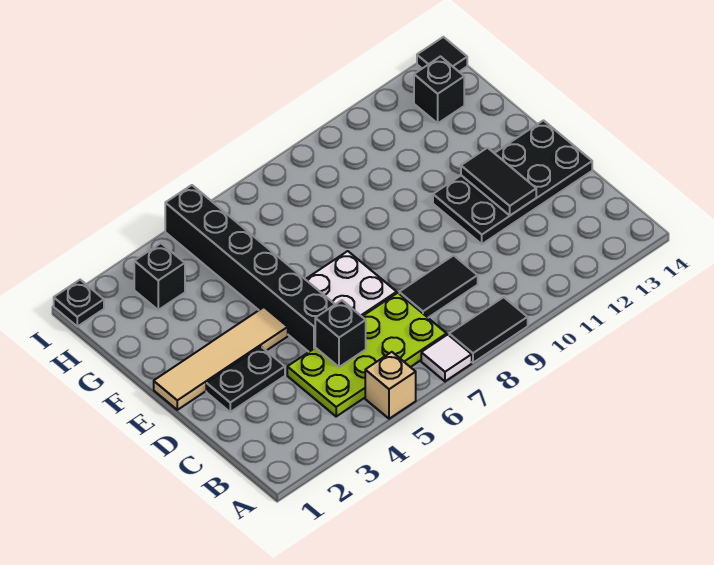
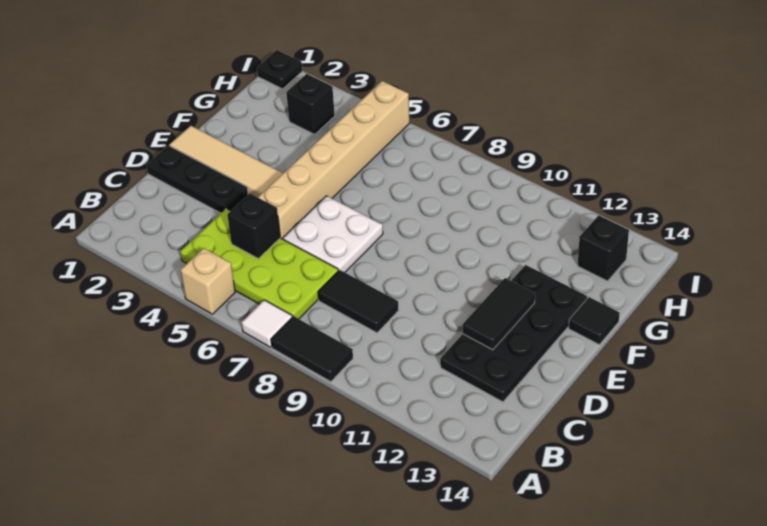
black plate D2:D3 level 1 -> black plate D1:D3 level 1
black brick D5:I5 level 1 -> tan brick D5:I5 level 1
black plate D11:E14 level 1 -> black plate C12:F13 level 1
black tile I14 level 1 -> black tile F14 level 1

